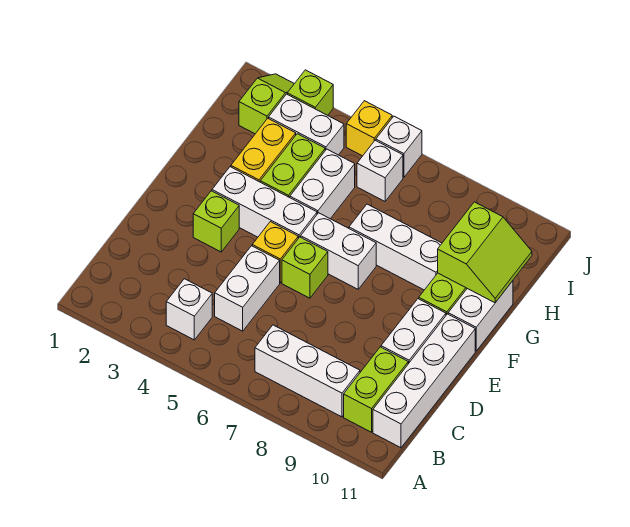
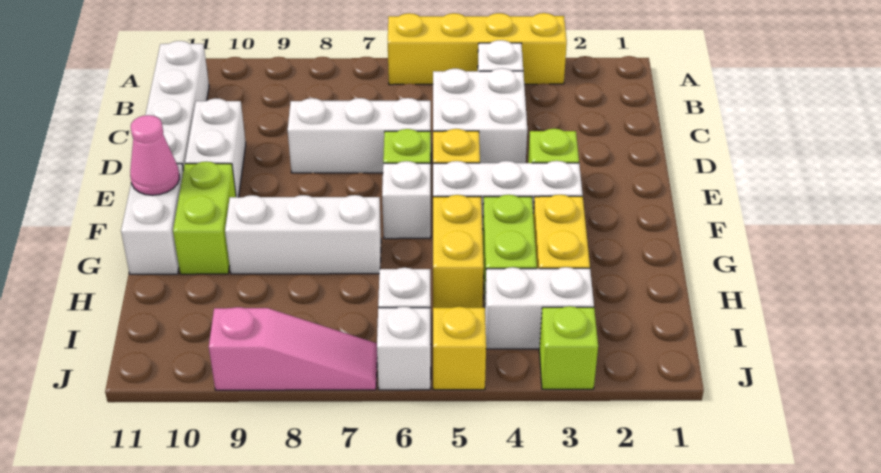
none -> yellow brick A3:A6 level 1
white brick B7:B9 level 1 -> white brick D6:D8 level 1
lime brick B10:C10 level 1 -> none
white brick C5:D5 level 1 -> white brick C4:D5 level 1
white brick F6:F7 level 1 -> white brick F6 level 1
none -> pink cone F11 level 2
white brick G5:H5 level 1 -> yellow brick G5:H5 level 1
lime slope G10:H11 level 2 top 10 -> none
lime slope I2:J2 level 1 top I -> none
none -> pink slope J7:J9 level 1 top 9

